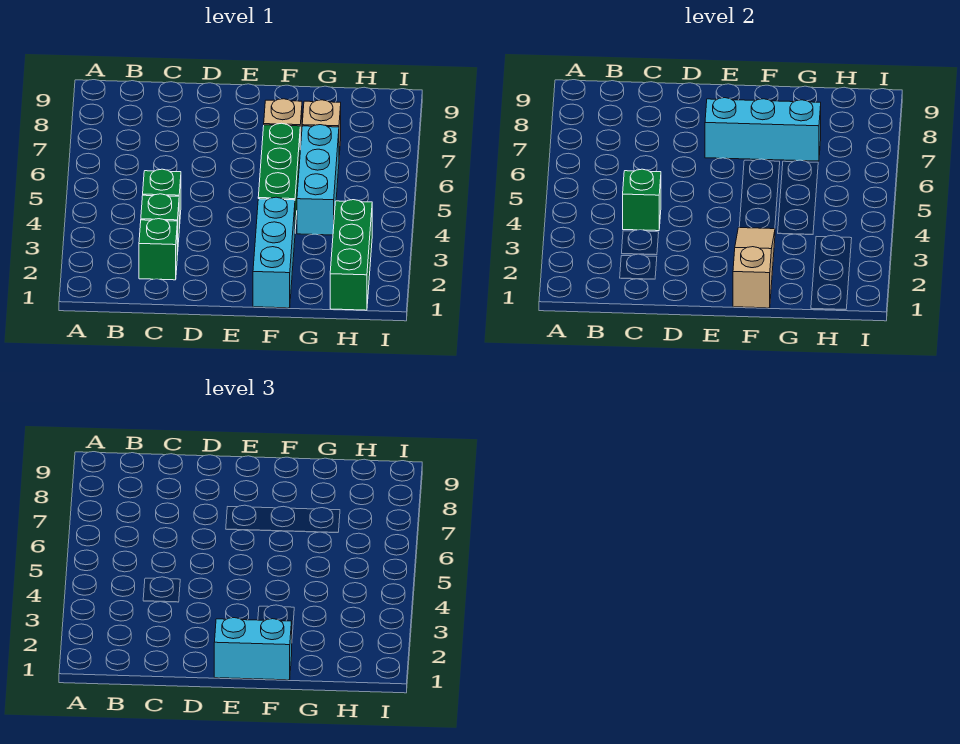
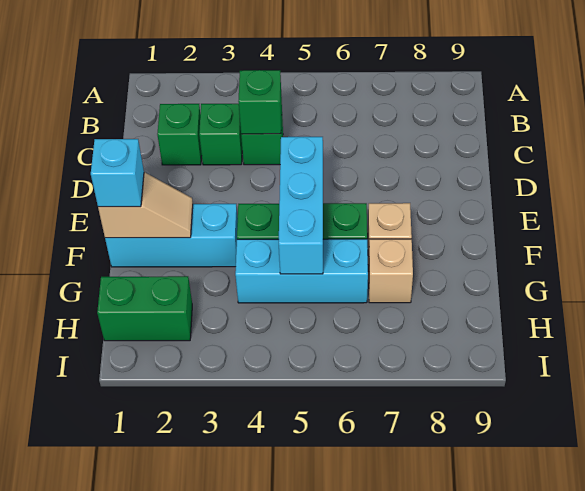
cyan brick E1:F1 level 3 -> cyan brick F1 level 3
cyan brick E7:G7 level 2 -> cyan brick E5:G5 level 2
tan slope F1:F3 level 2 top 1 -> tan slope F1:F2 level 2 top 1
green brick H1:H3 level 1 -> green brick H1:H2 level 1

